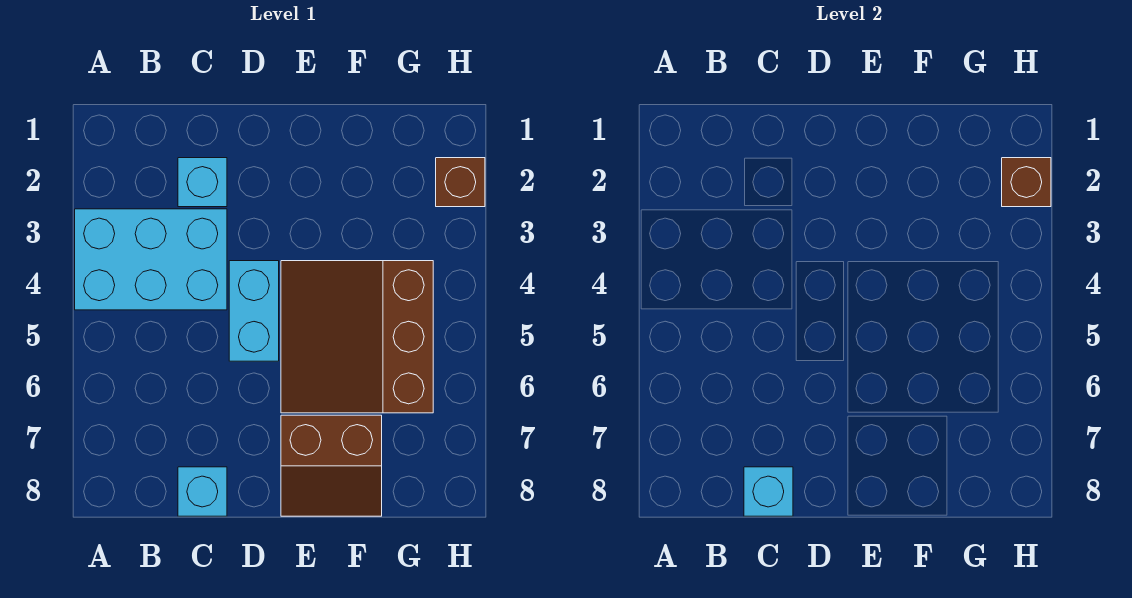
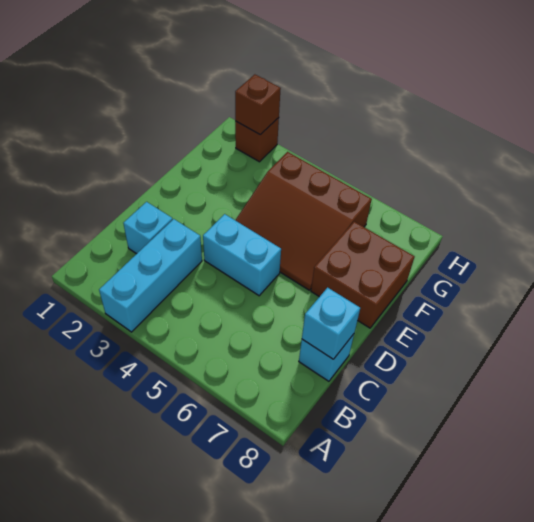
cyan brick A3:C4 level 1 -> cyan brick A3:C3 level 1
brown slope E7:F8 level 1 top 7 -> brown brick E7:F8 level 1

